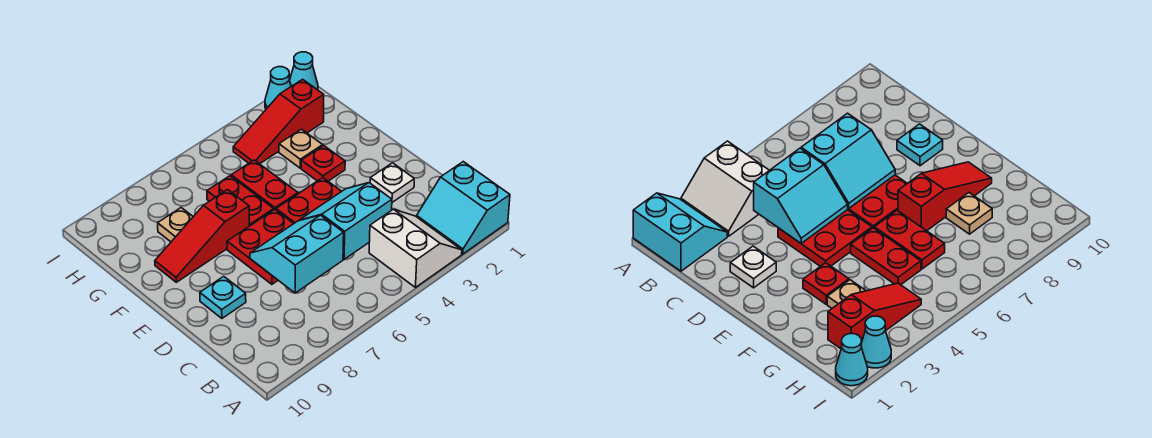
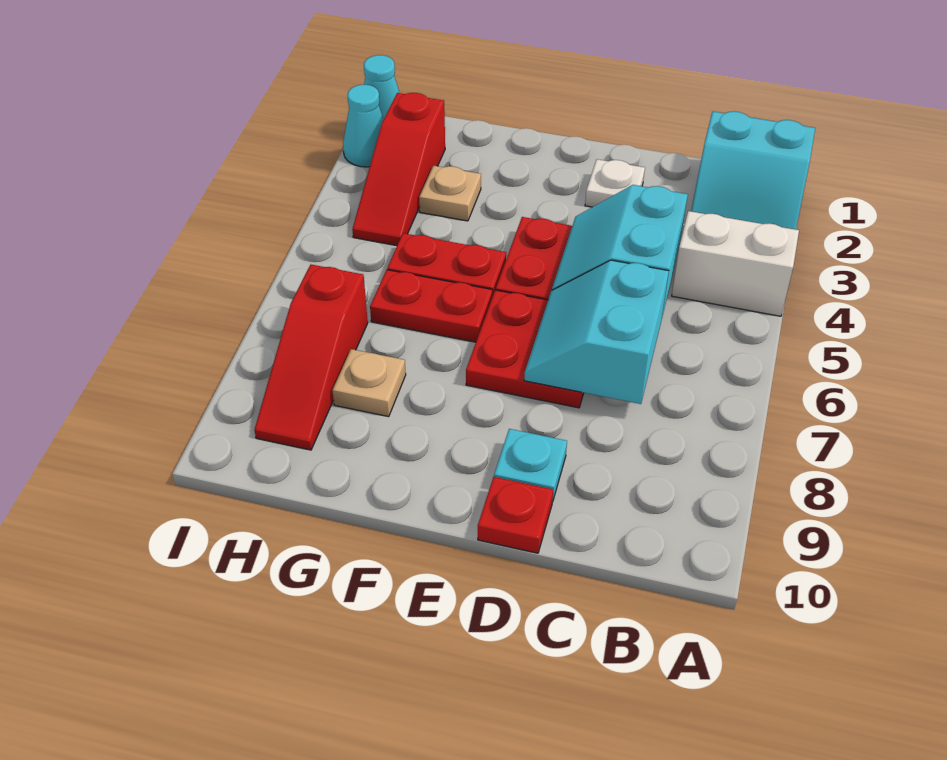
red plate F3 level 1 -> red plate D10 level 1
red slope F7:F9 level 1 top 7 -> red slope H7:H9 level 1 top 7

